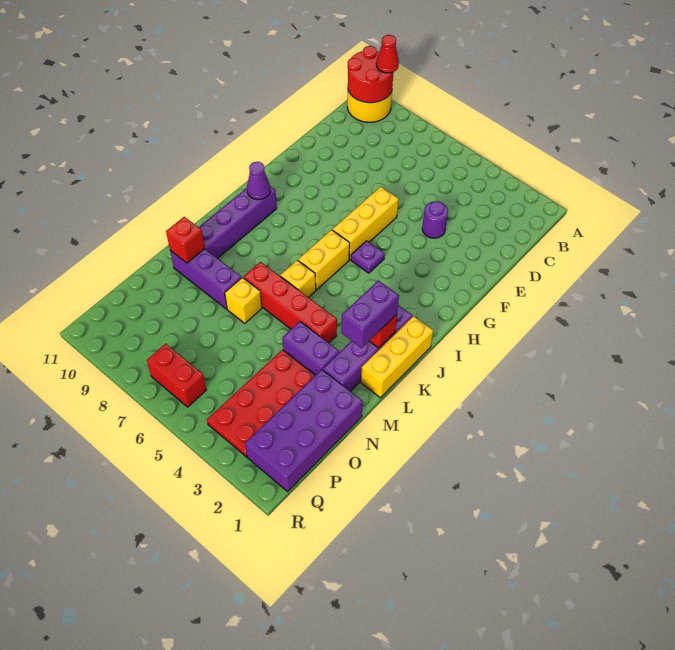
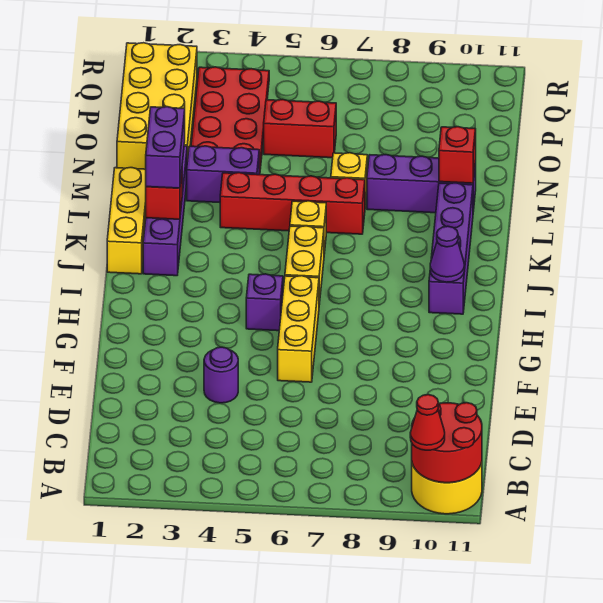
purple plate H5 level 1 -> purple brick H5 level 1
purple brick N1:Q2 level 1 -> yellow brick N1:Q2 level 1
red brick Q6:Q7 level 1 -> red brick O5:O6 level 1

